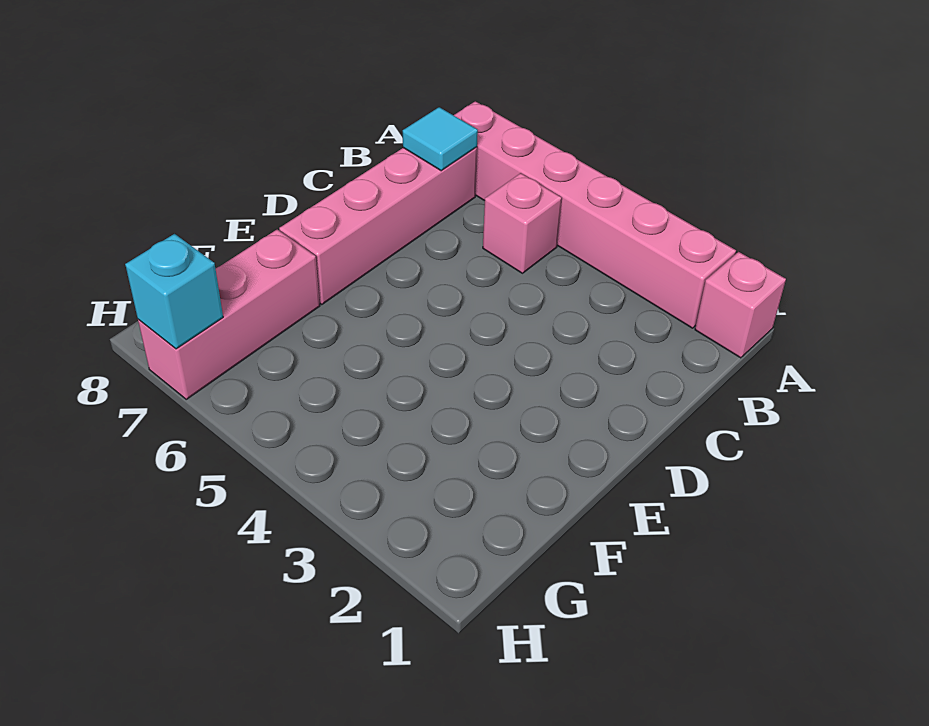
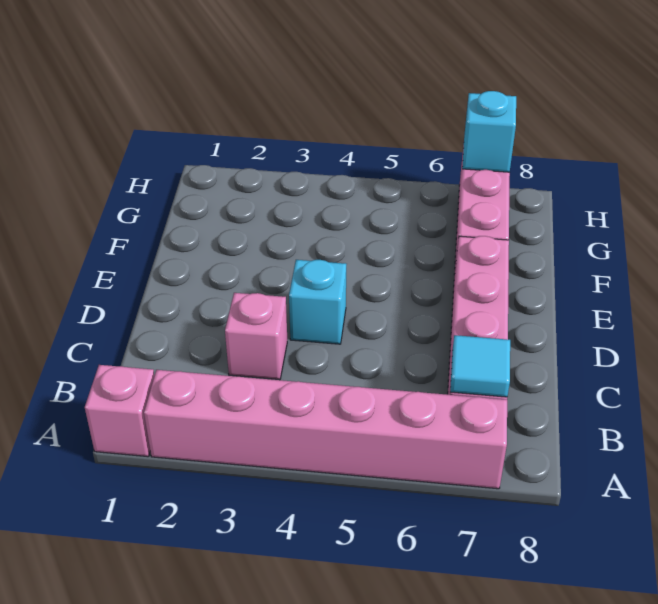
pink brick B5 level 1 -> pink brick C3 level 1
none -> cyan brick D4 level 1

